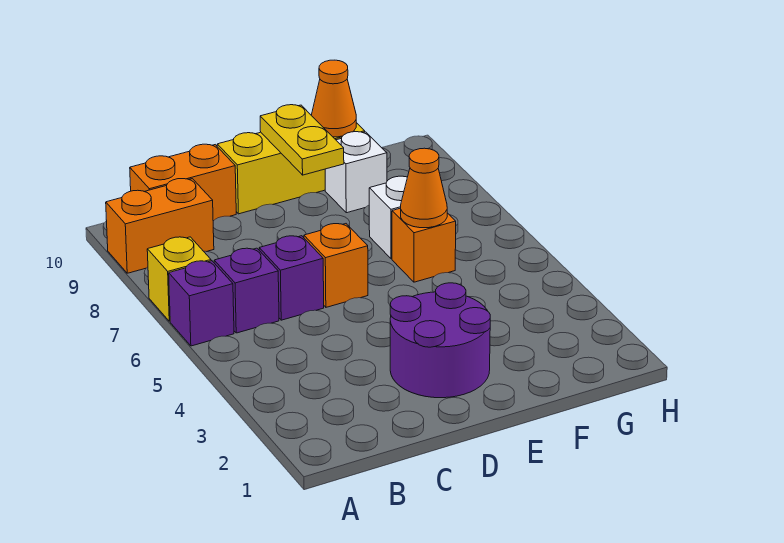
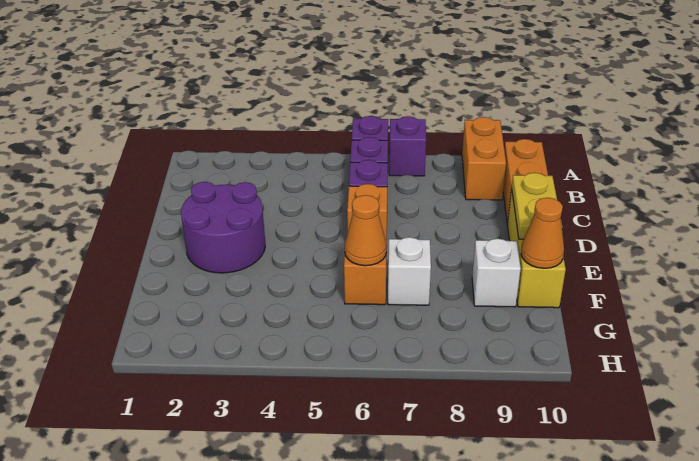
yellow brick A7 level 1 -> purple brick A7 level 1
yellow plate E9:E10 level 2 -> yellow plate D10:E10 level 2

